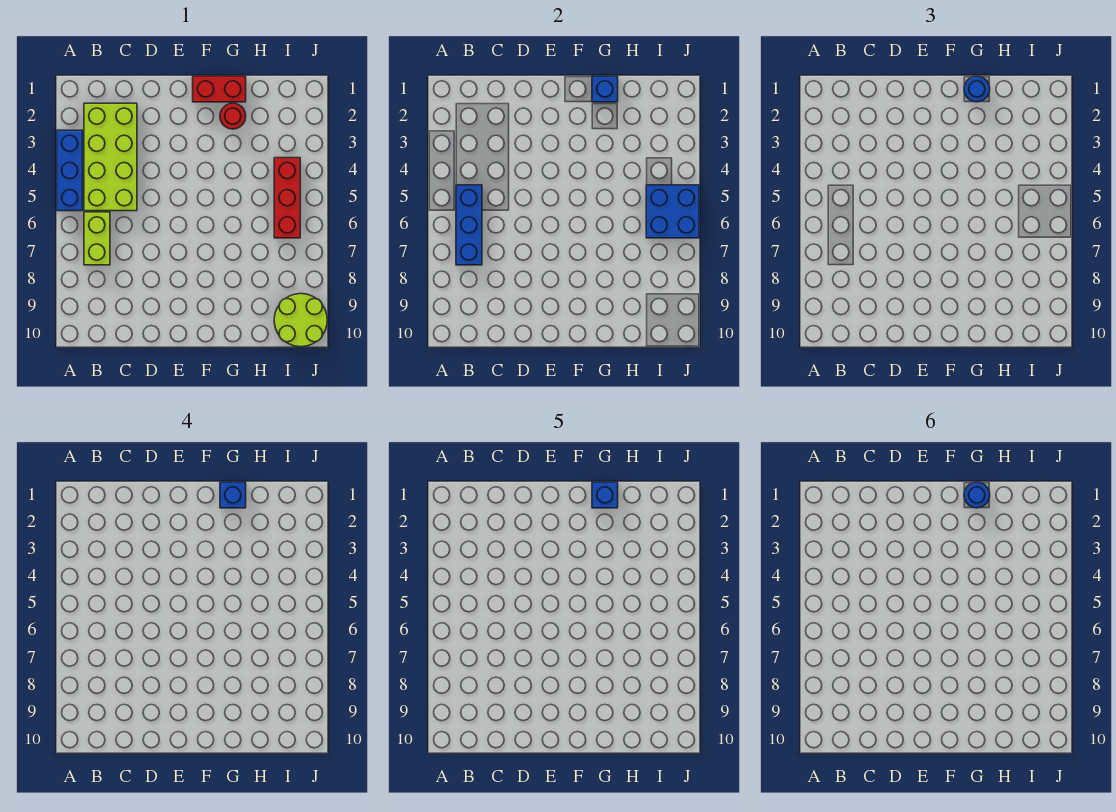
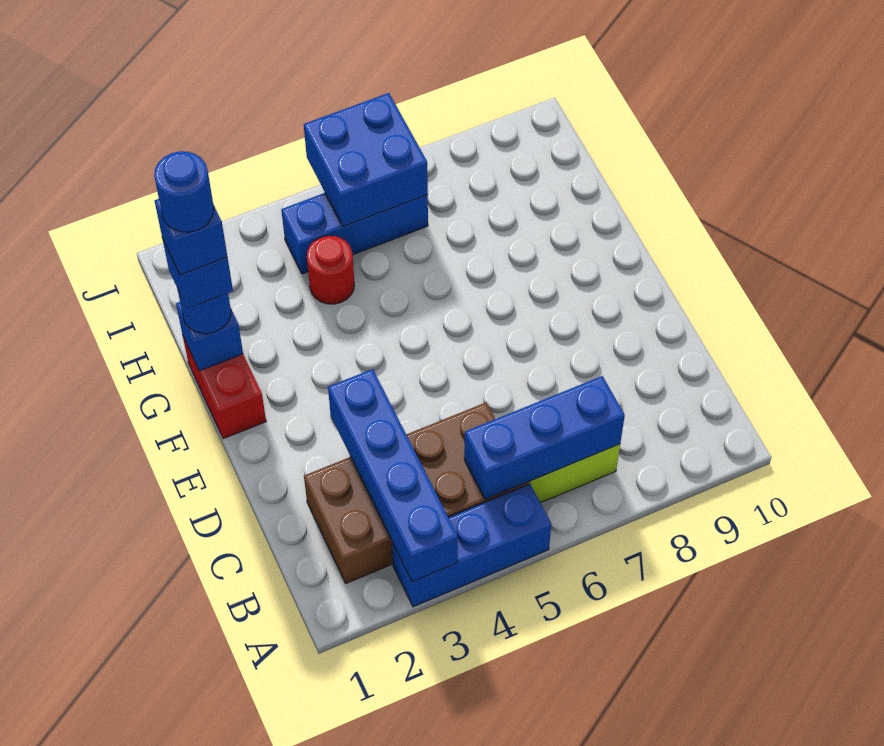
none -> blue brick A3:D3 level 2
lime brick B2:C5 level 1 -> brown brick B2:C5 level 1
red round brick G2 level 1 -> red round brick H4 level 1
red brick I4:I6 level 1 -> blue brick I4:I6 level 1
lime round brick I9:J10 level 1 -> none

